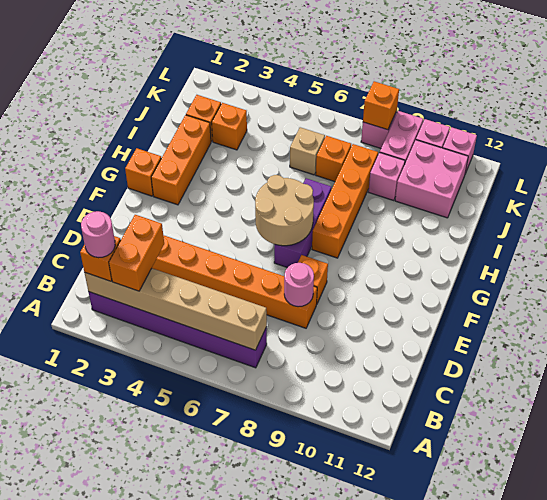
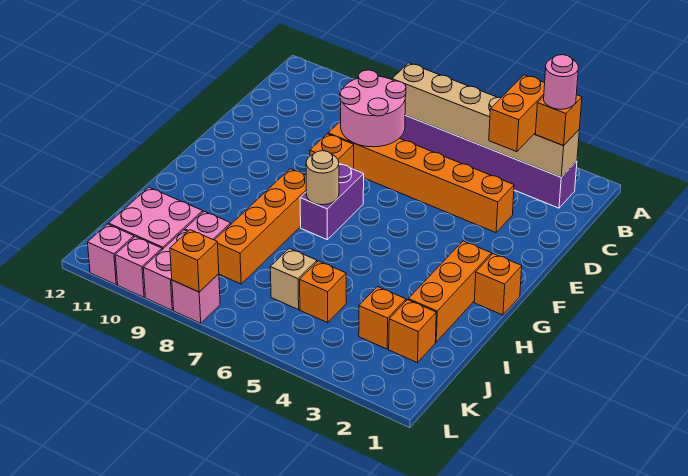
pink round brick D8 level 2 -> pink round brick C7:D8 level 2
tan round brick F6:G7 level 2 -> tan round brick G7 level 2
purple brick F7:H7 level 1 -> purple brick F7:G7 level 1
orange brick J7 level 1 -> orange brick J5 level 1

